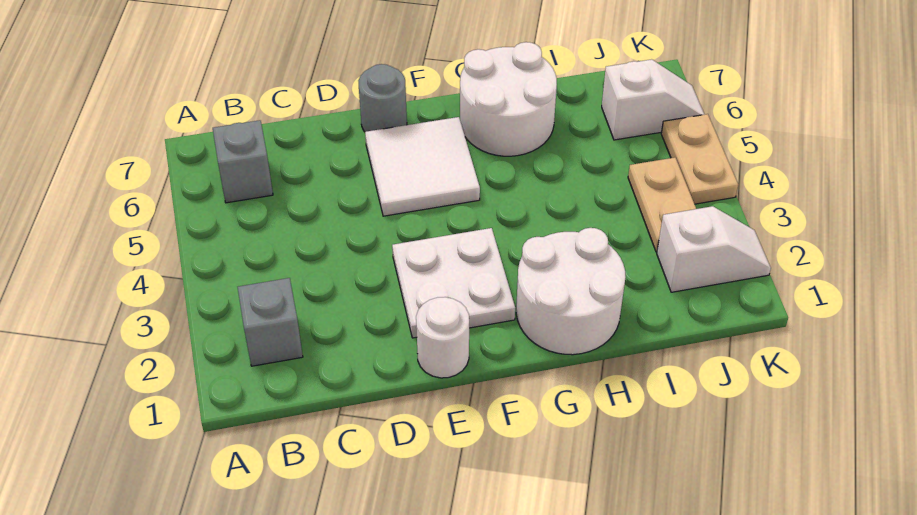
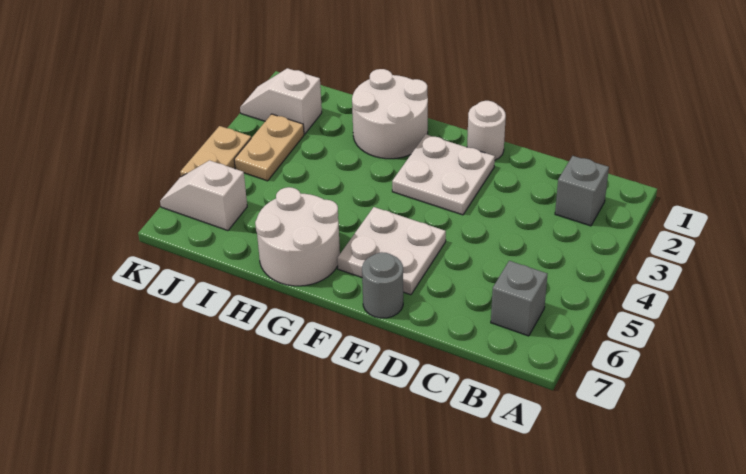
white tile E5:F6 level 1 -> white plate E5:F6 level 1

